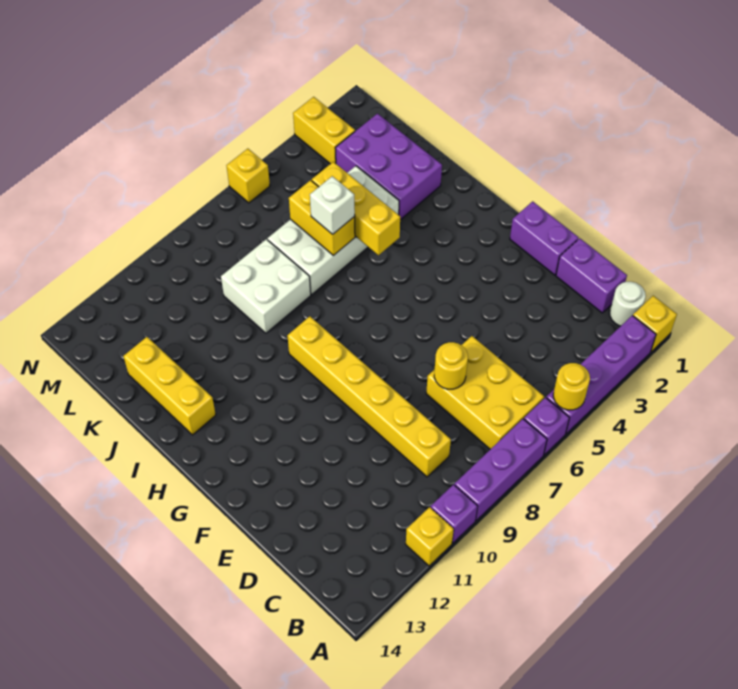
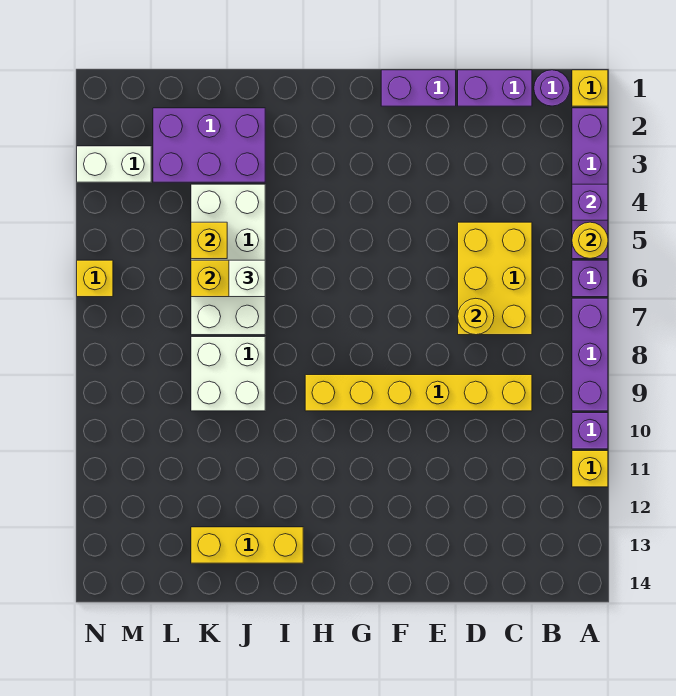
none -> purple brick A4 level 2
white round brick B1 level 1 -> purple round brick B1 level 1
yellow brick B6:D7 level 1 -> yellow brick C5:D7 level 1
yellow brick I5:K5 level 2 -> yellow brick K5 level 2
yellow brick M3:N3 level 1 -> white brick M3:N3 level 1

